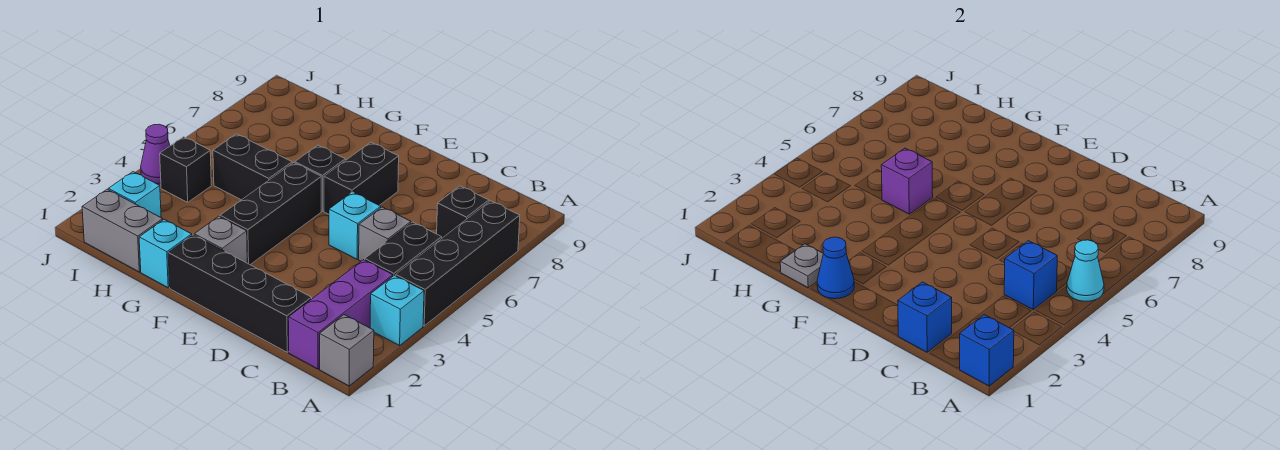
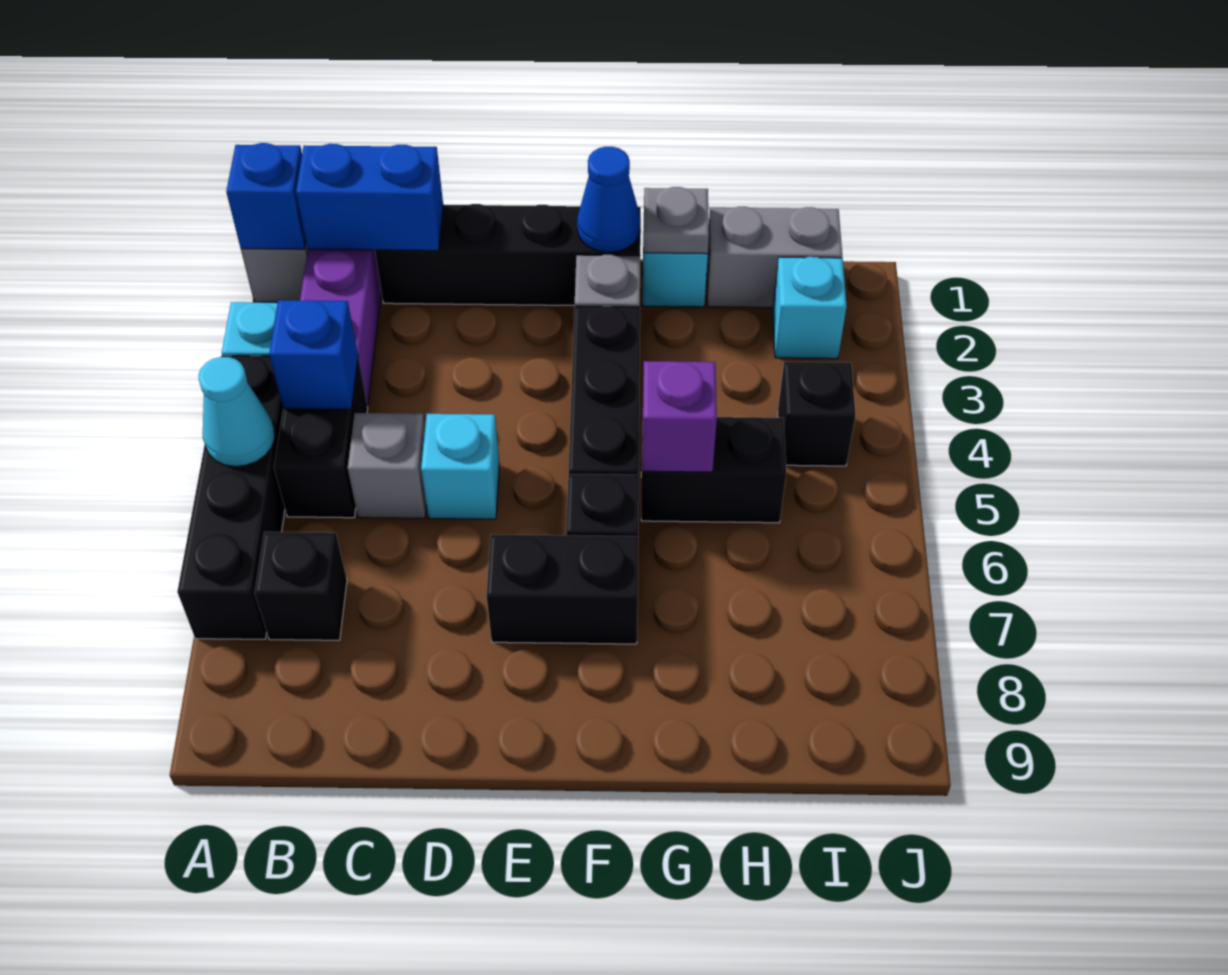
blue brick C1 level 2 -> blue brick B1:C1 level 2
black brick E6:E7 level 1 -> black brick E7:F7 level 1
purple cone J4 level 1 -> none

